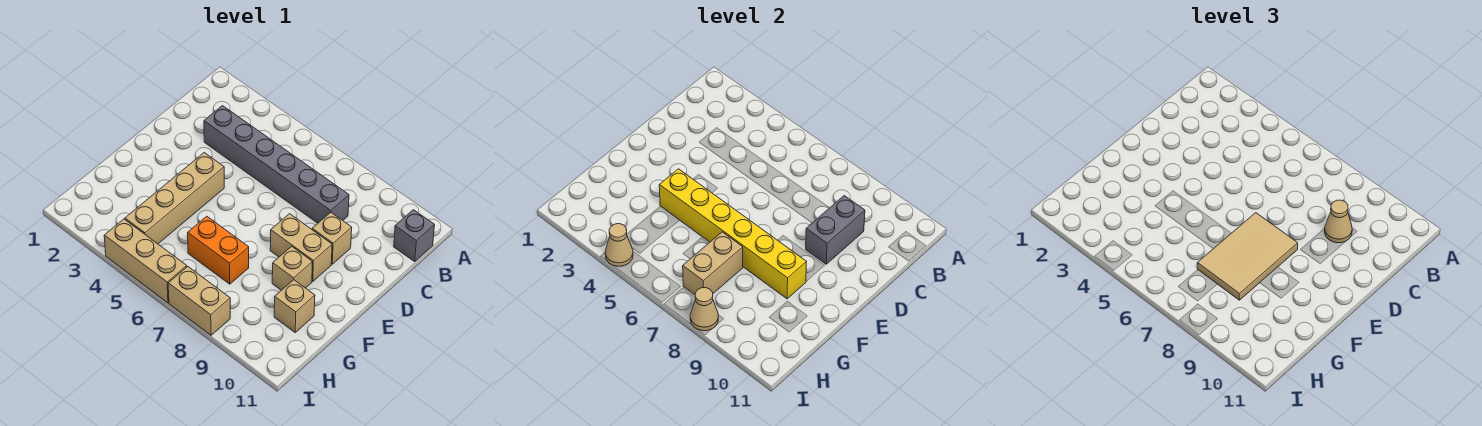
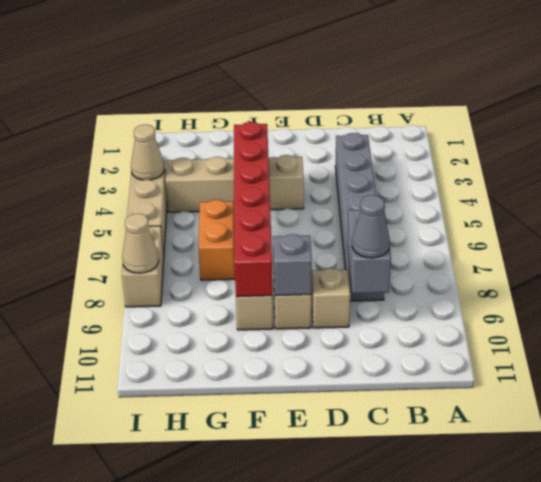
grey brick B11 level 1 -> grey brick E9 level 2
grey brick C9:D9 level 2 -> grey brick C8:C9 level 2
tan cone C9 level 3 -> grey cone C9 level 3
tan tile E7:G8 level 3 -> none
yellow brick F4:F9 level 2 -> red brick F4:F9 level 2
tan brick G7:H7 level 2 -> none
tan brick G10 level 1 -> none

